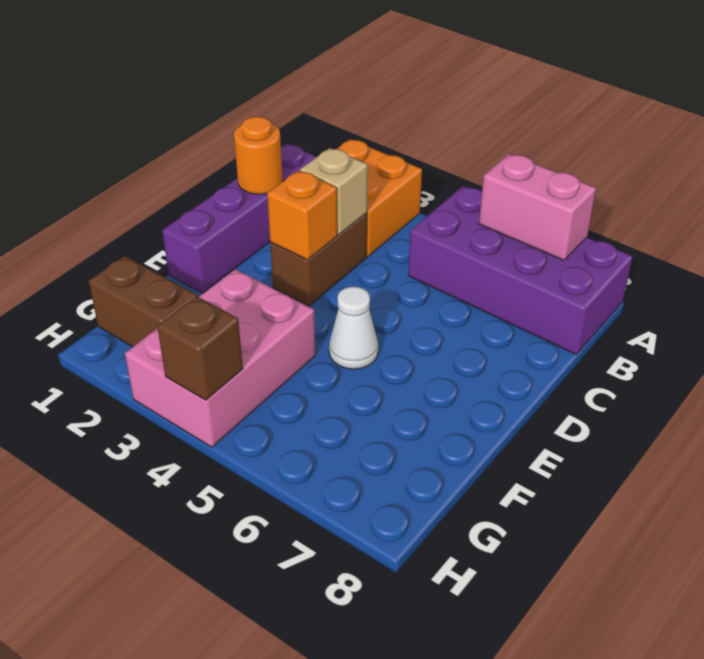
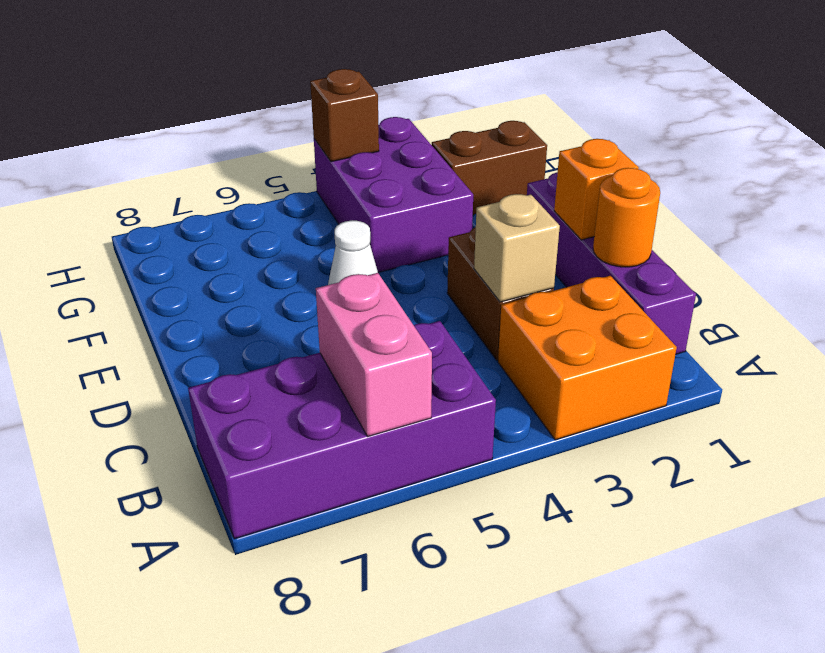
pink brick A6:A7 level 2 -> pink brick A6:B6 level 2
orange brick D3 level 2 -> orange brick D1 level 2
pink brick F3:H4 level 1 -> purple brick F3:H4 level 1

